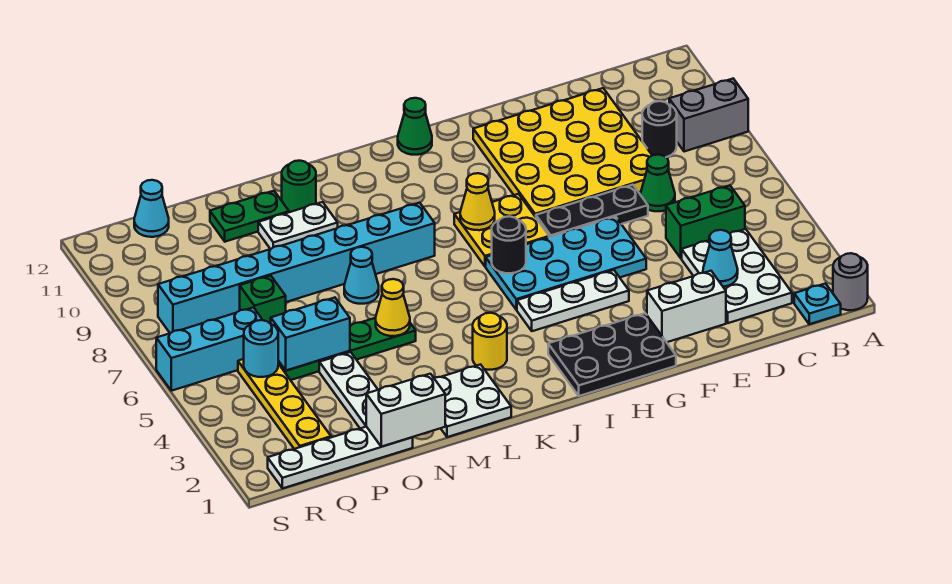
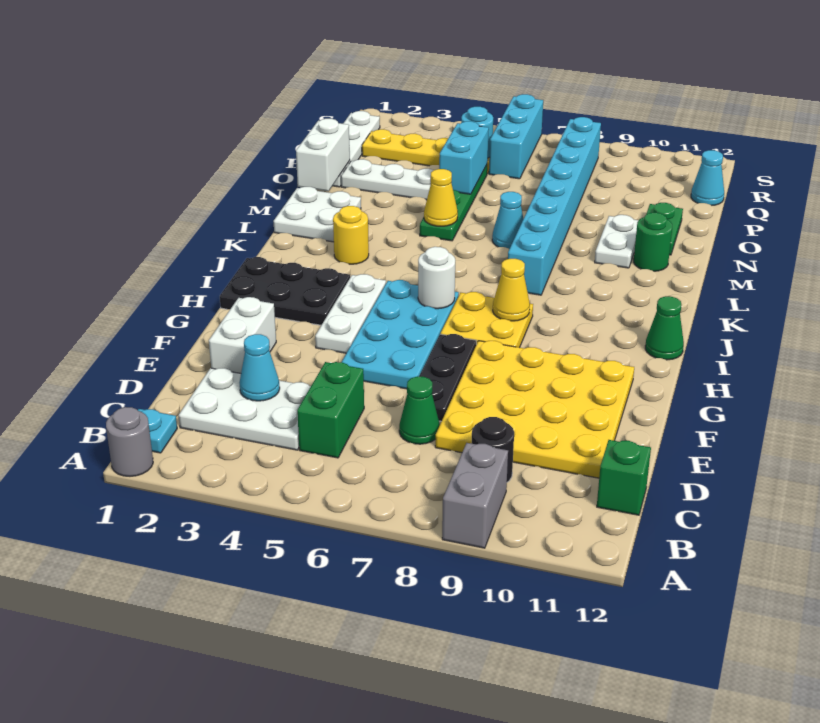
black plate G1:I2 level 1 -> black plate H1:I3 level 1
black round brick I6 level 2 -> white round brick I6 level 2
green brick P7 level 1 -> green brick C12 level 1

